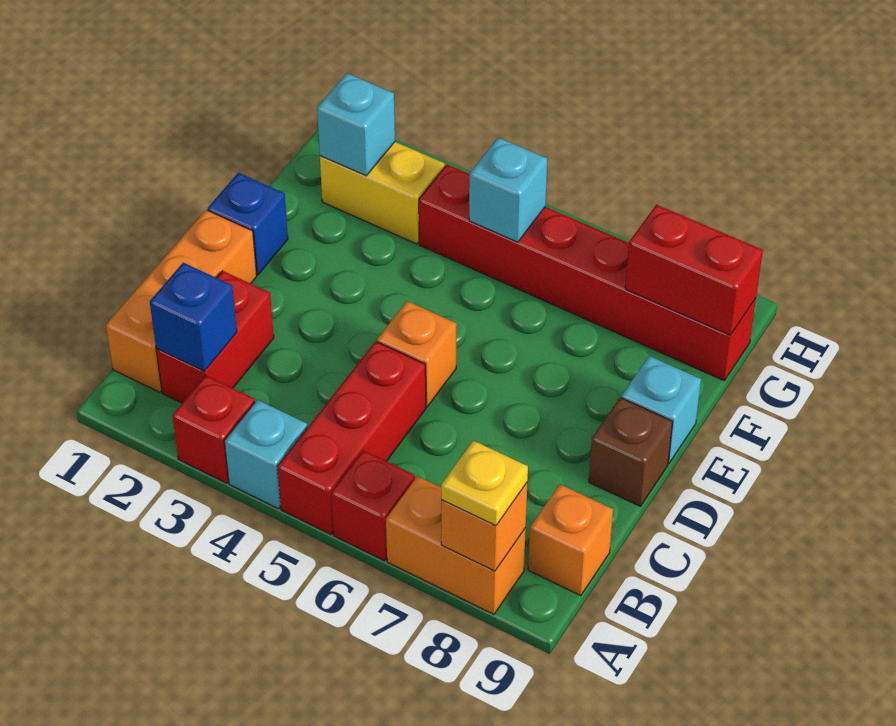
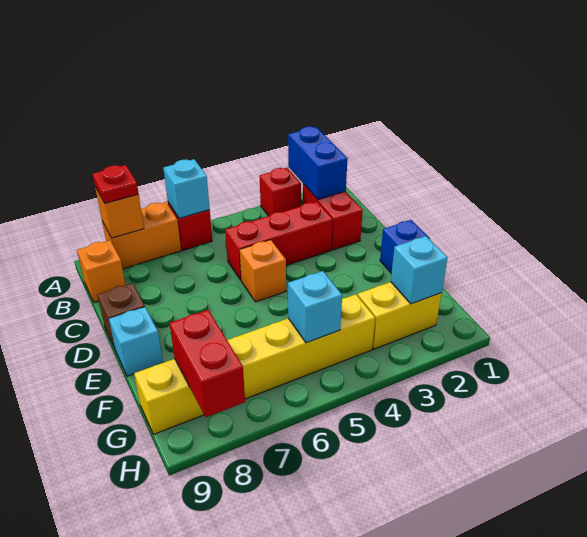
cyan brick A4 level 1 -> cyan brick A6 level 2
red brick A5:C5 level 1 -> red brick C3:C5 level 1
yellow plate A8 level 3 -> red plate A8 level 3
orange brick B1:D1 level 1 -> none
blue brick B2 level 2 -> blue brick A2:B2 level 2
red brick G4:G9 level 1 -> yellow brick G4:G9 level 1
red brick G8:G9 level 2 -> red brick G8:H8 level 2

